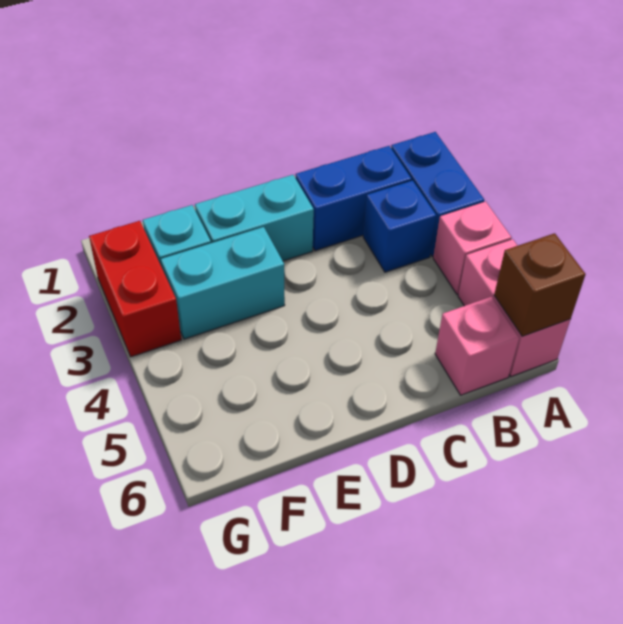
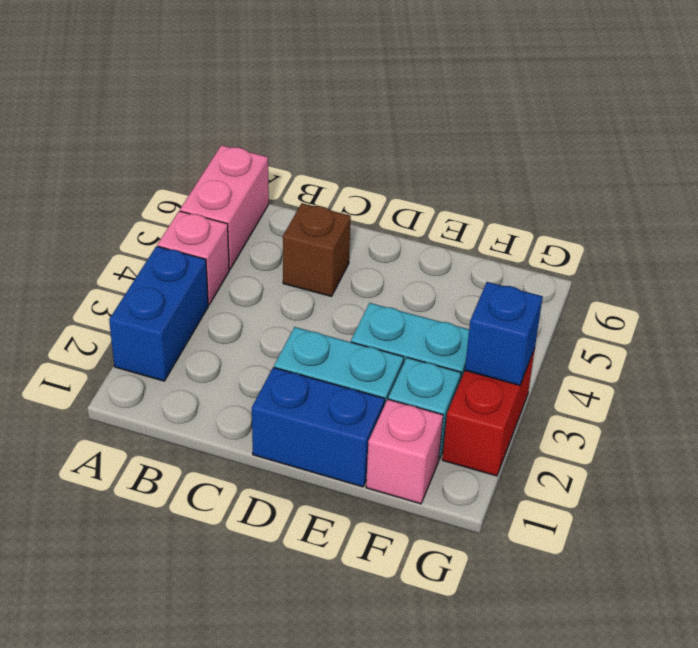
brown brick A6 level 2 -> brown brick C5 level 1
blue brick B2:C2 level 1 -> blue brick D1:E1 level 1
blue brick B3 level 1 -> blue brick G3 level 2
pink brick B6 level 1 -> pink brick F1 level 1

